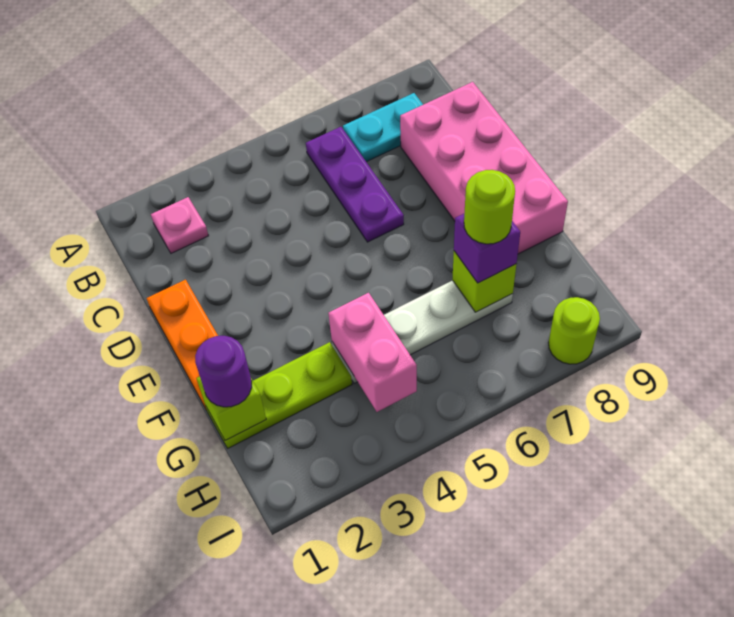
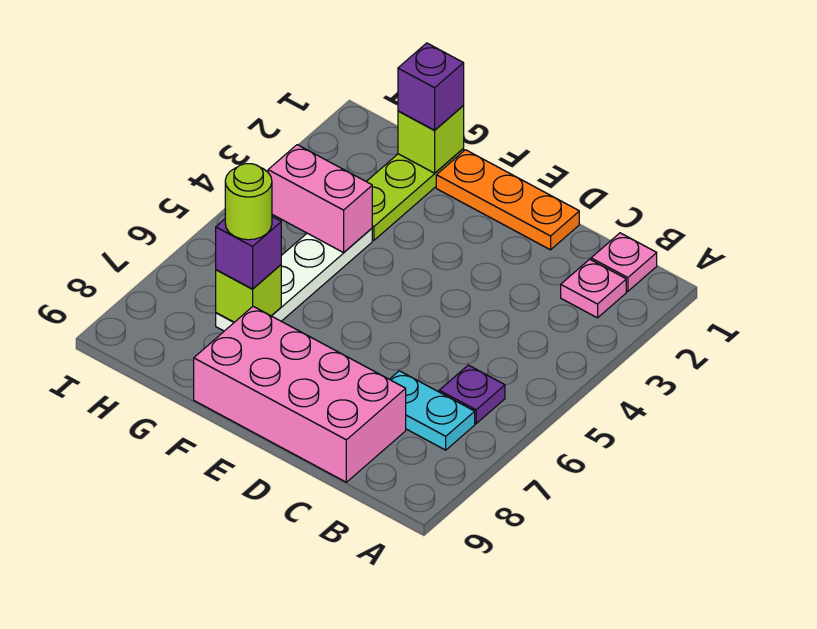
none -> pink plate B1 level 1
purple plate B6:D6 level 1 -> purple plate B6 level 1
cyan plate B7:B8 level 1 -> cyan plate B7:C7 level 1
purple round brick G1 level 3 -> purple brick G1 level 3
lime round brick I8 level 1 -> none

